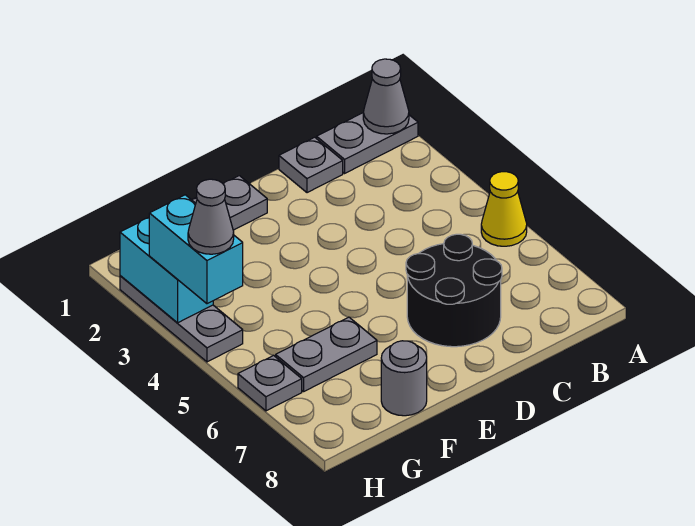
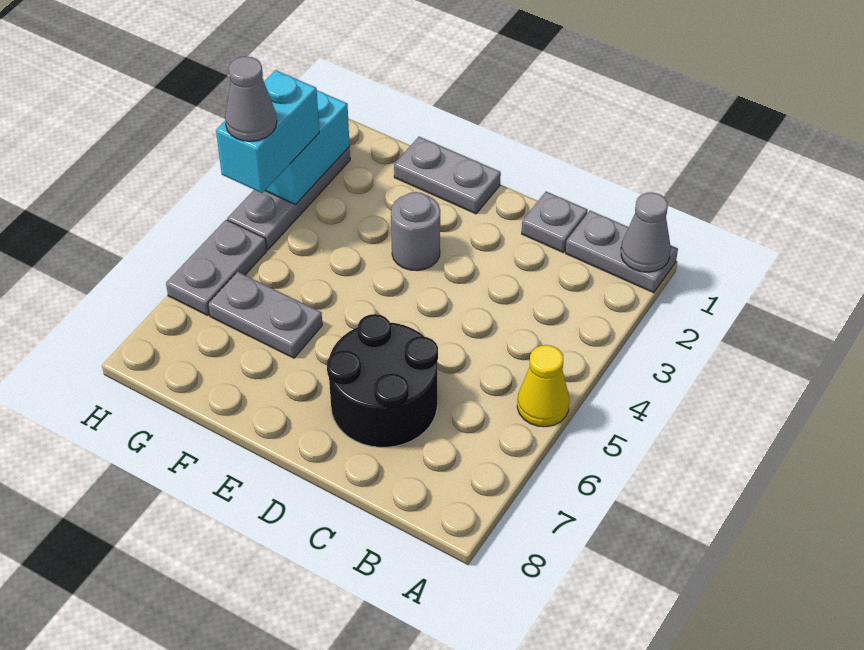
grey round brick F8 level 1 -> grey round brick E3 level 1
grey plate H6 level 1 -> grey plate H5:H6 level 1

